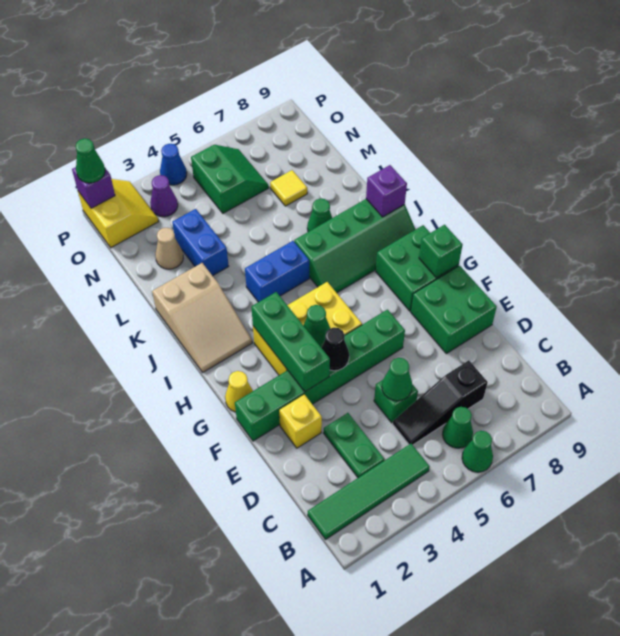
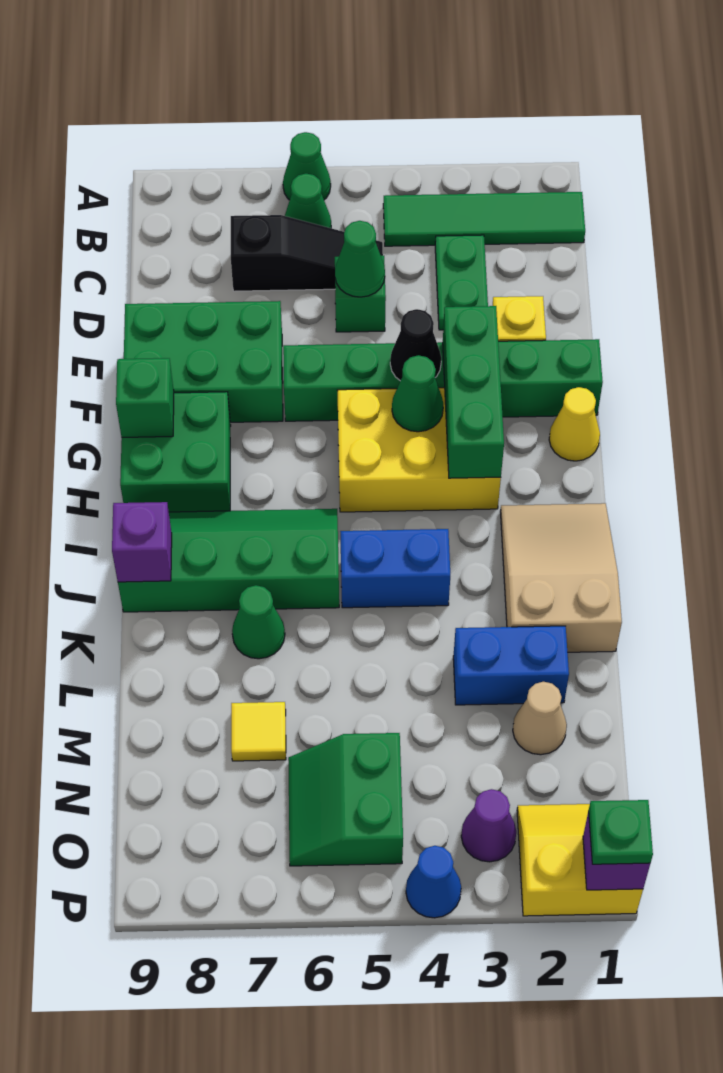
green brick E8:F9 level 1 -> green brick E7:F9 level 1
blue brick L3:M3 level 1 -> blue brick L2:L3 level 1
yellow slope O1:P2 level 1 top 1 -> yellow slope O1:P2 level 1 top P
green cone P1 level 3 -> green plate P1 level 3

